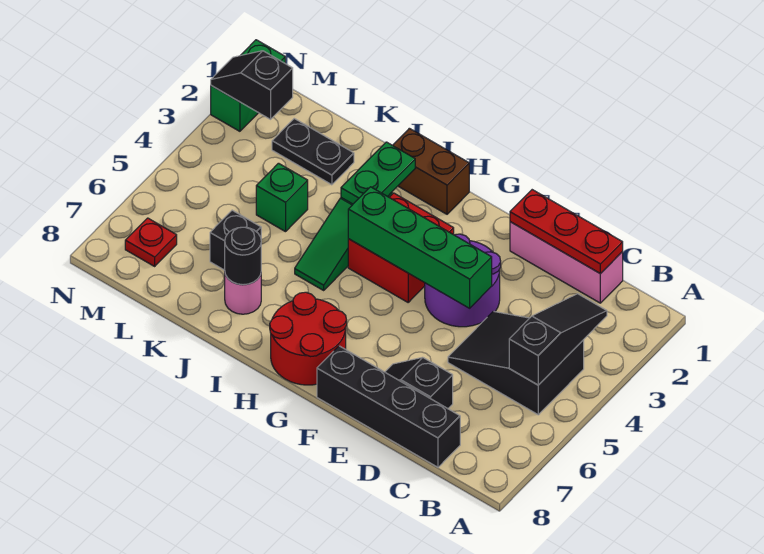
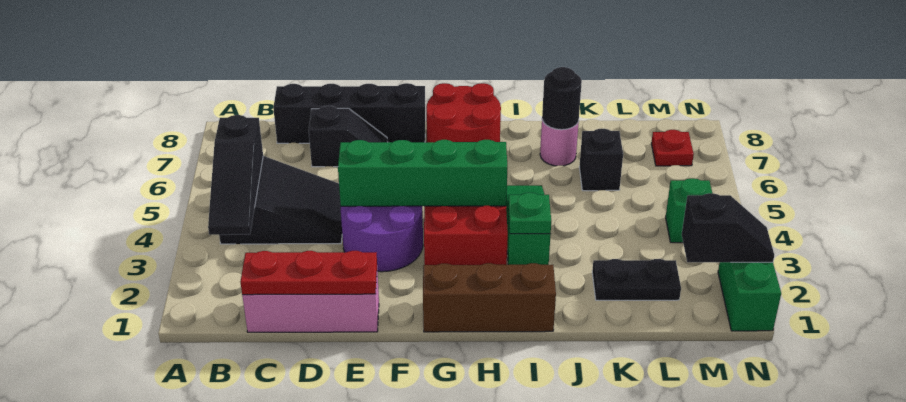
brown brick H1:I1 level 1 -> brown brick G1:I1 level 1
green plate I2:I3 level 2 -> green plate I3 level 2
green brick K4 level 1 -> green brick M4 level 1

